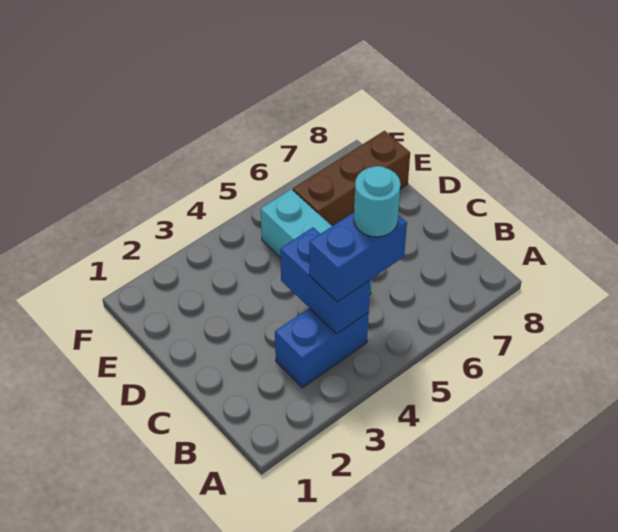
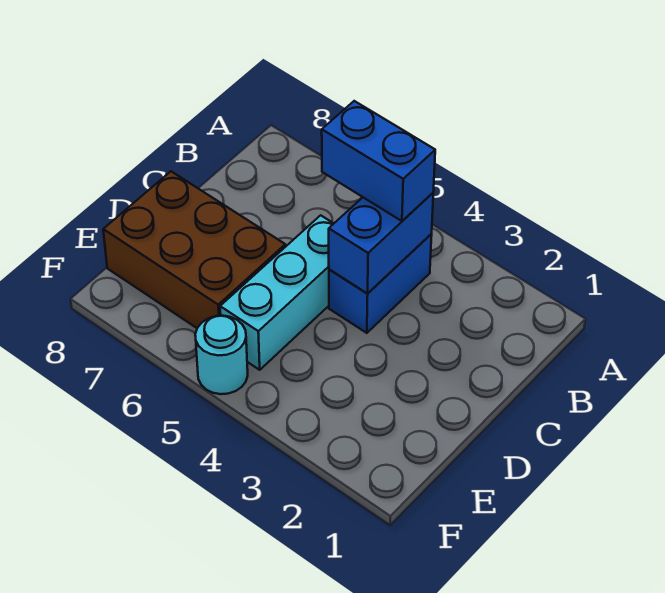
blue brick B3:B4 level 1 -> blue brick B4:C4 level 1
cyan round brick B5 level 4 -> cyan round brick F5 level 1
brown brick E6:E8 level 1 -> brown brick D6:E8 level 1

